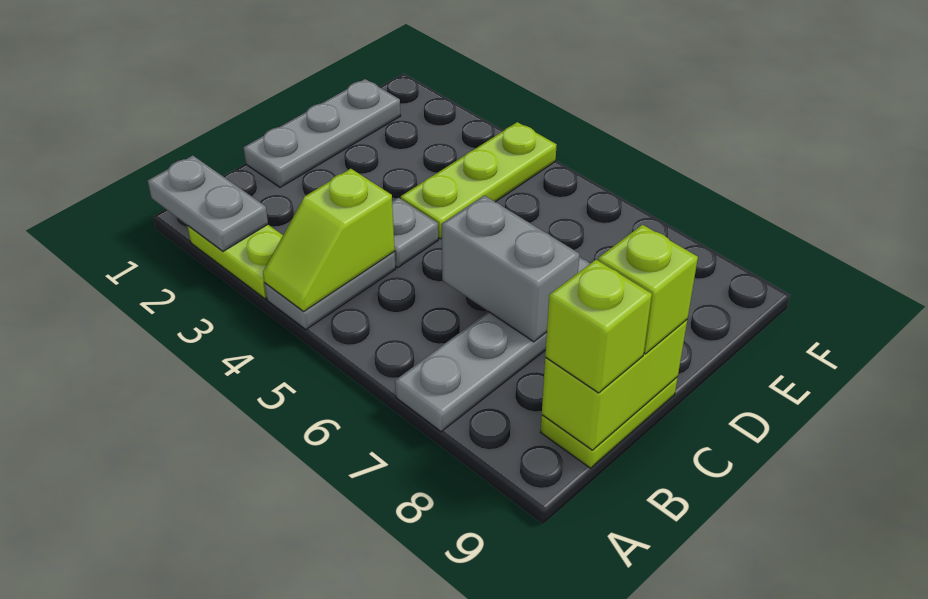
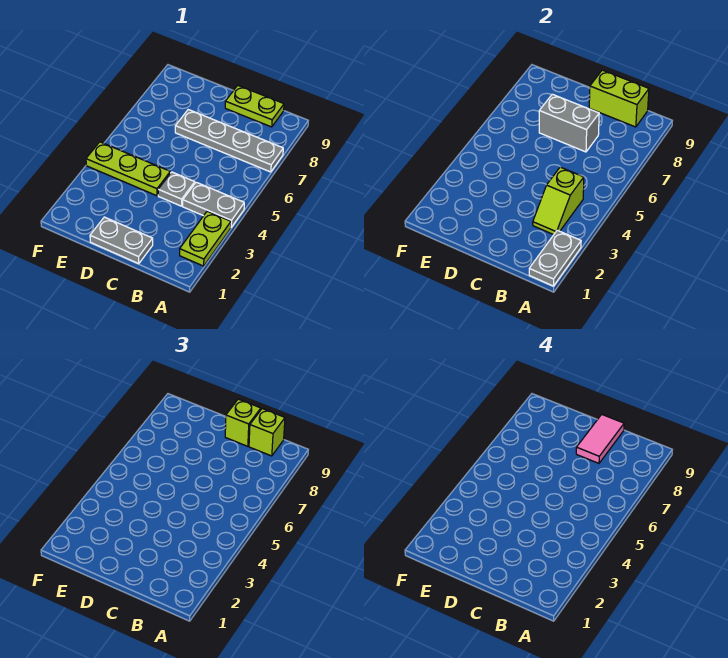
lime slope A4:B4 level 2 top B -> lime slope B3:B4 level 2 top 4
grey plate C1:E1 level 1 -> grey plate C1:D1 level 1
grey brick C6:C7 level 2 -> grey brick C7:D7 level 2
none -> pink tile C8:C9 level 4

